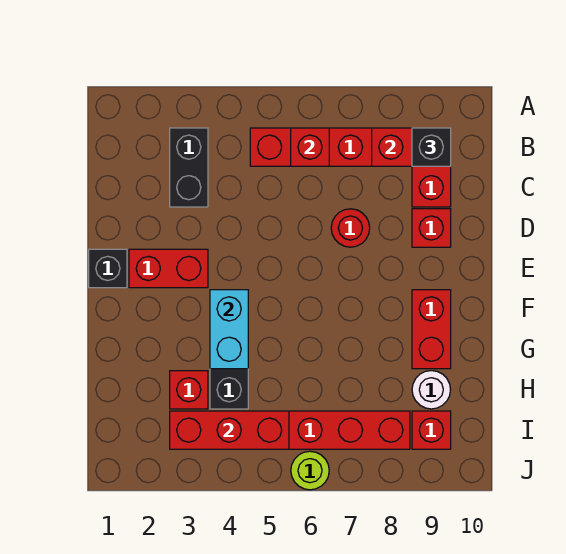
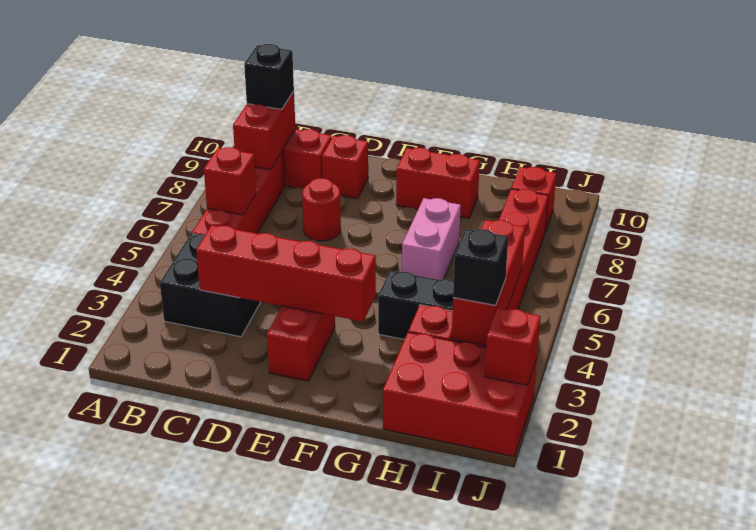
black brick B3:C3 level 1 -> black brick B3:C4 level 1
none -> red brick C3:F3 level 2
black brick E1 level 1 -> black brick I3 level 3
cyan brick F4:G4 level 2 -> none
none -> pink brick G6:G7 level 1
none -> red brick H1:J2 level 1
white round brick H9 level 1 -> none
none -> red brick J2 level 2
lime round brick J6 level 1 -> none

